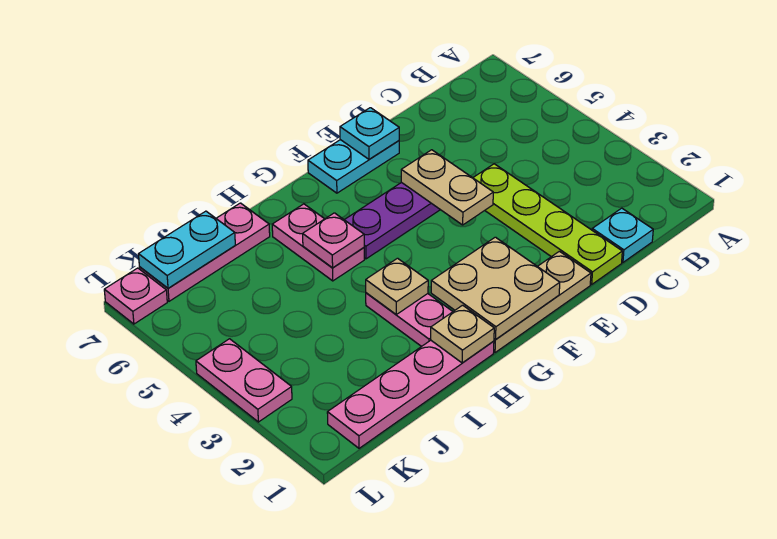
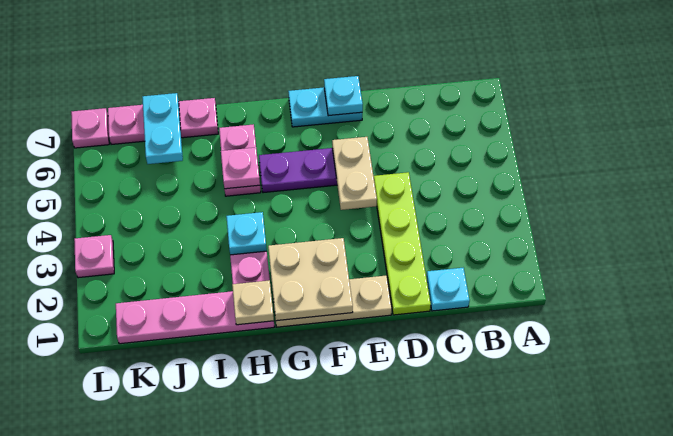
tan plate H3 level 2 -> cyan plate H3 level 2
cyan plate J7:K7 level 2 -> cyan plate J6:J7 level 2
pink plate L3:L4 level 1 -> pink plate L3 level 1

